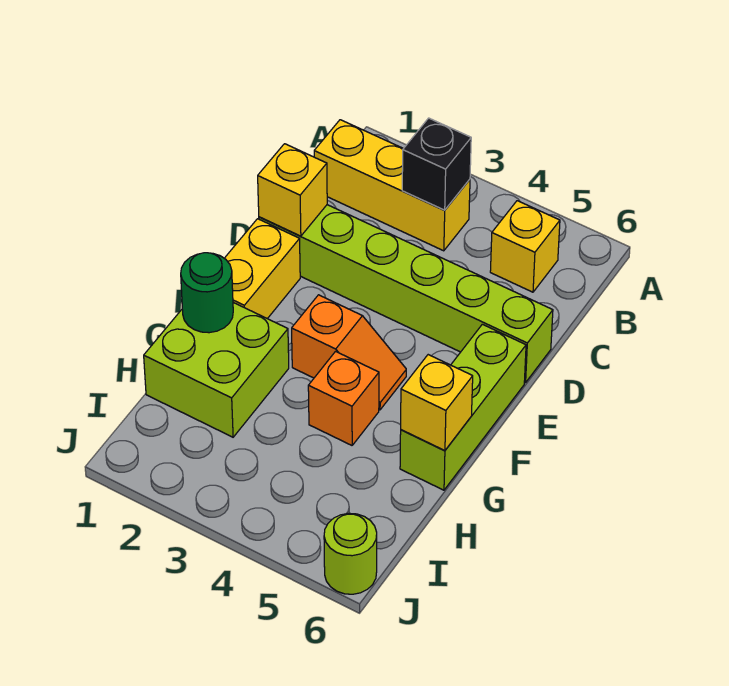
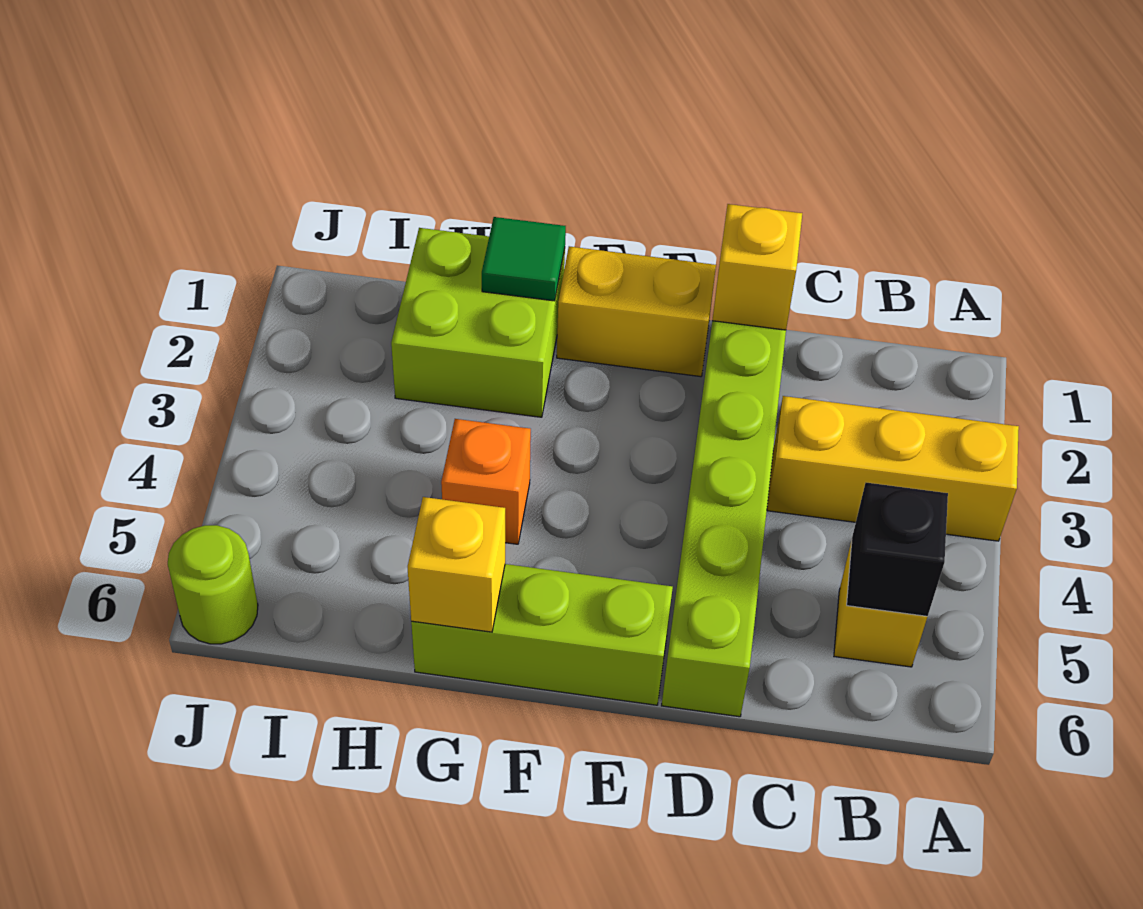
yellow brick B1:B3 level 1 -> yellow brick A3:C3 level 1
black brick B3 level 2 -> black brick B5 level 2
orange slope F3:F4 level 1 top 3 -> none
green round brick G1 level 2 -> green tile G1 level 2

